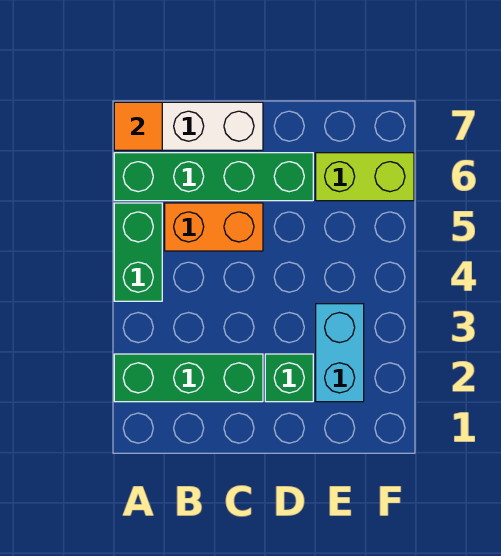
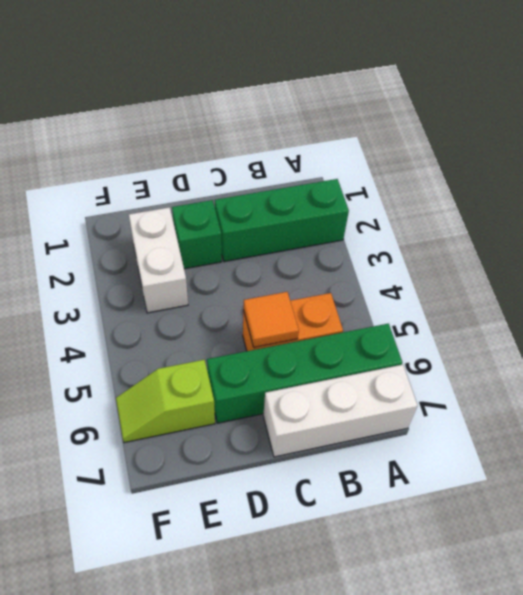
green brick A4:A5 level 1 -> none
orange tile A7 level 2 -> orange tile C5 level 2
cyan brick E2:E3 level 1 -> white brick E2:E3 level 1
lime brick E6:F6 level 1 -> lime slope E6:F6 level 1 top E

